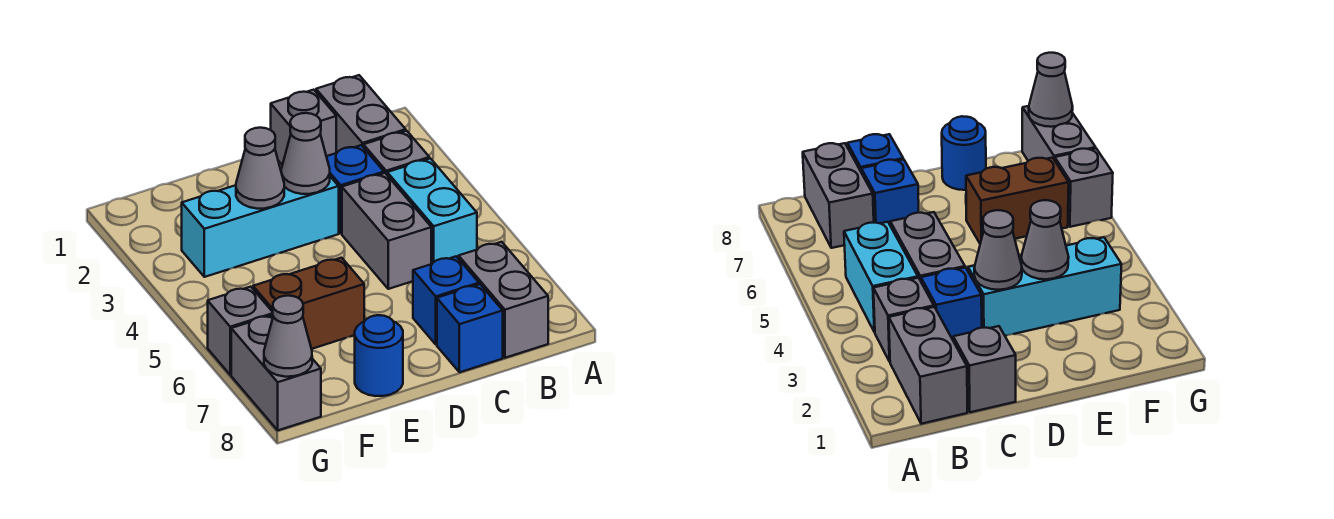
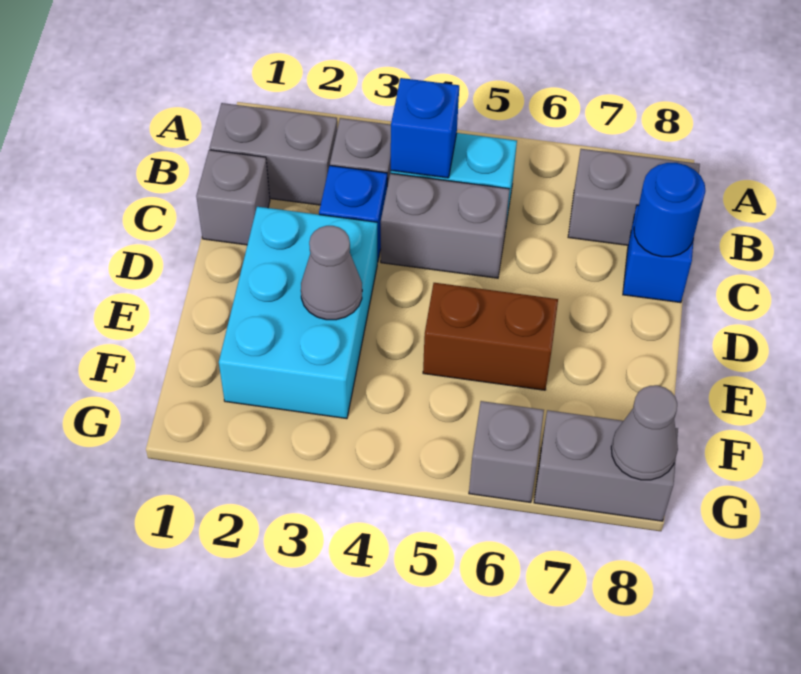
blue brick C7 level 1 -> blue brick B4 level 2
cyan brick D3:F3 level 1 -> cyan brick D2:F3 level 1
grey cone D3 level 2 -> none
brown brick E6:F6 level 1 -> brown brick E5:E6 level 1
blue round brick E8 level 1 -> blue round brick C8 level 2

